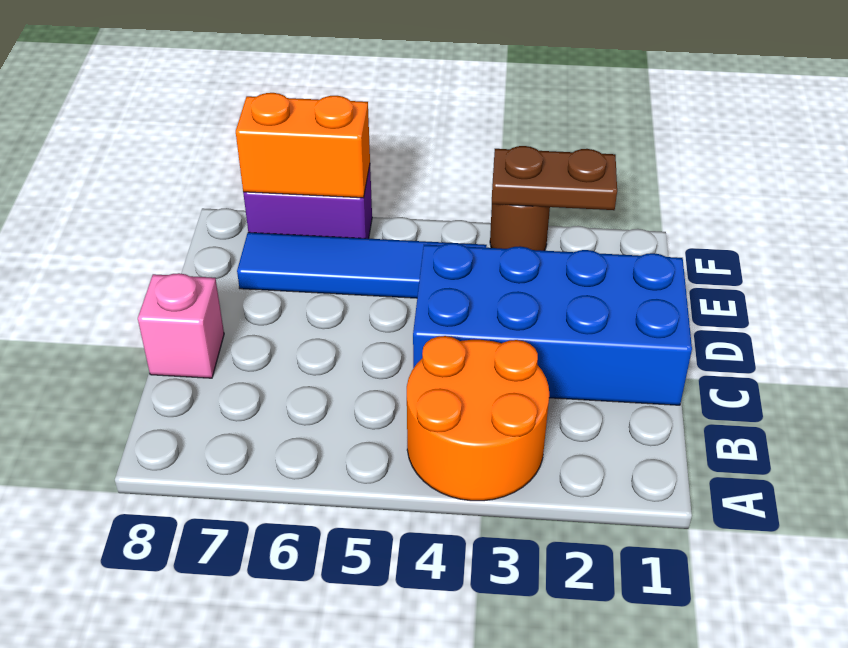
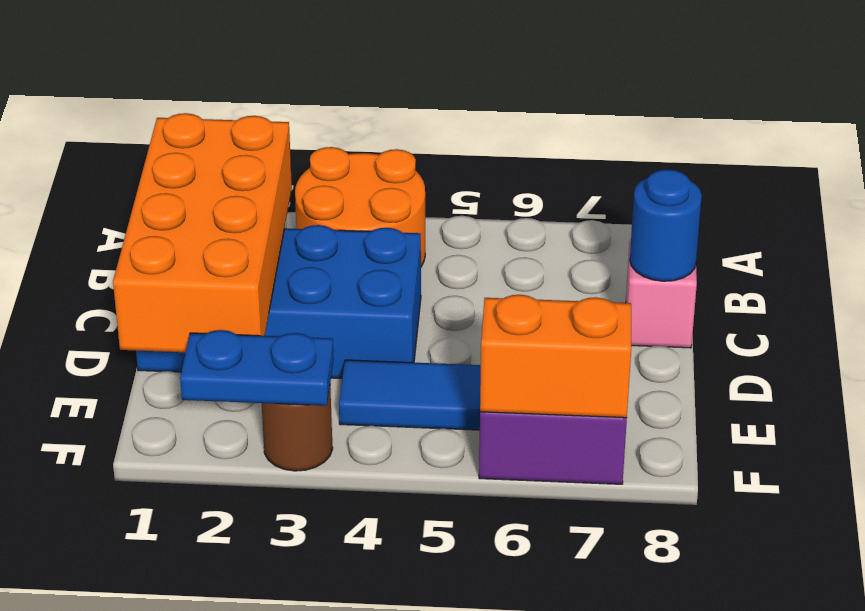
none -> orange brick B1:E2 level 2
none -> blue round brick C8 level 2
brown plate F2:F3 level 2 -> blue plate F2:F3 level 2

